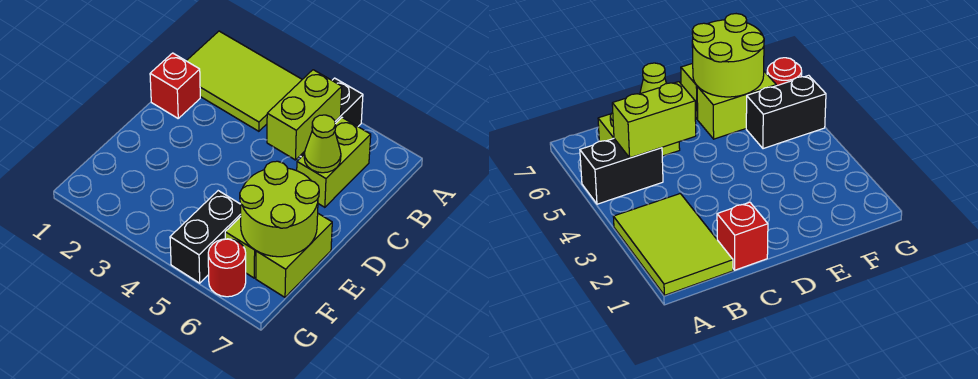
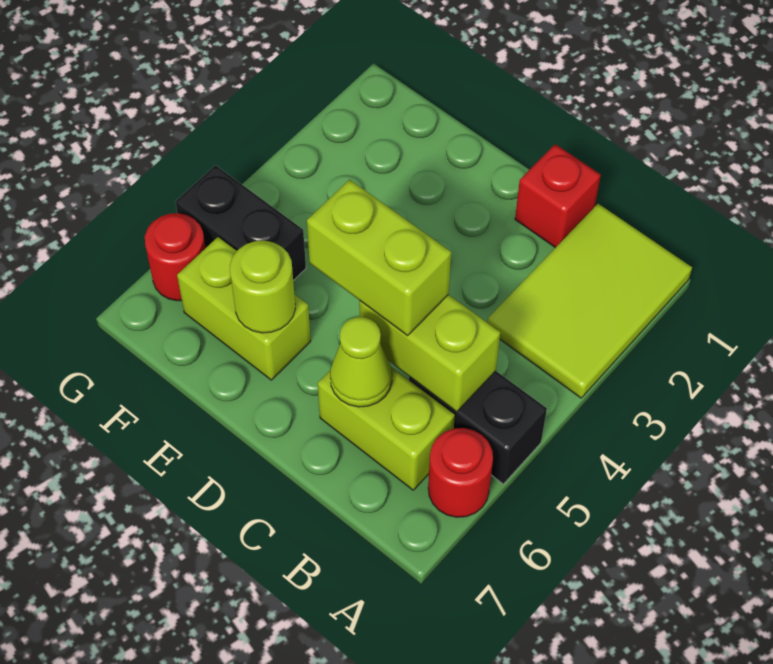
none -> red round brick A6 level 1
lime round brick E6:F7 level 2 -> lime round brick E6 level 2
lime brick E7:F7 level 1 -> lime brick C5:D5 level 3

